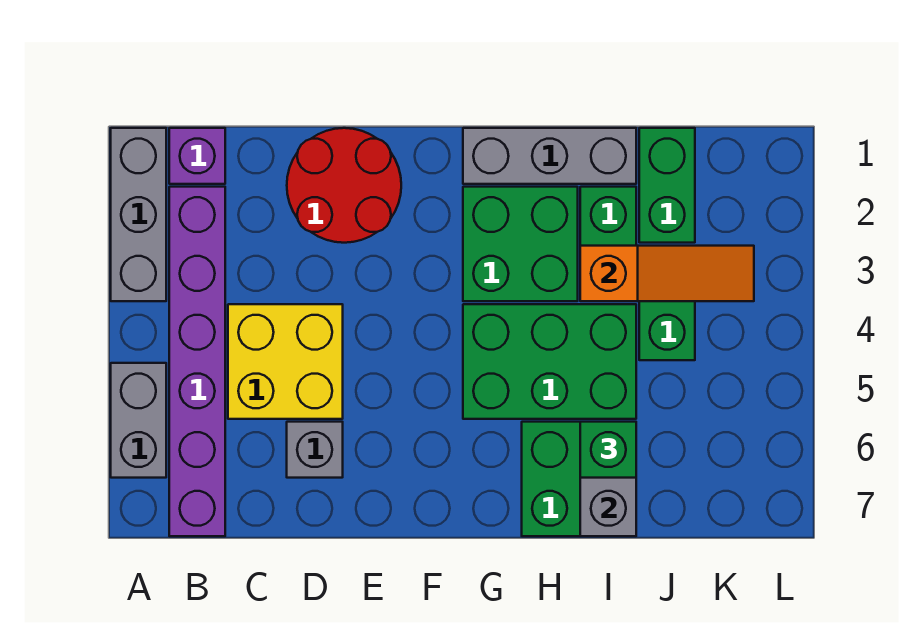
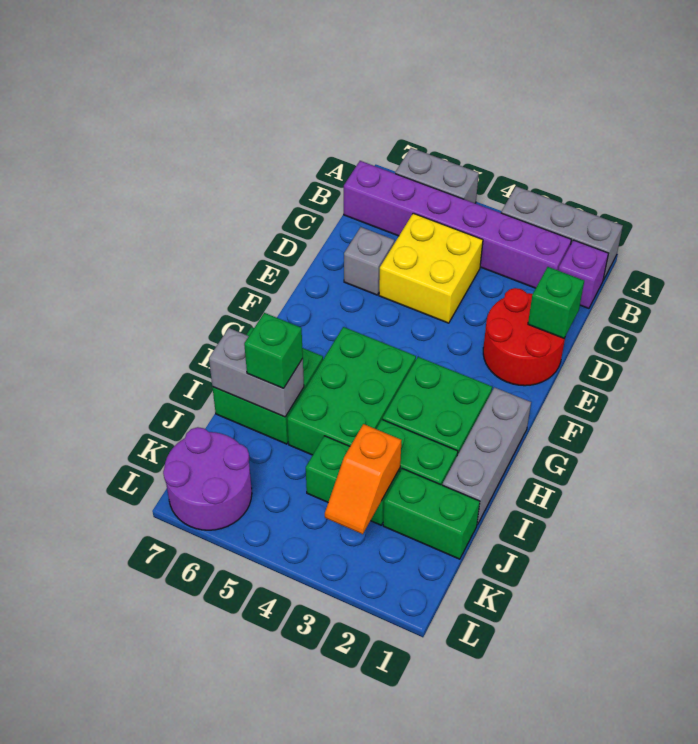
none -> green brick D1 level 2
orange slope I3:K3 level 2 top I -> orange slope J3:K3 level 2 top J
none -> purple round brick K6:L7 level 1

